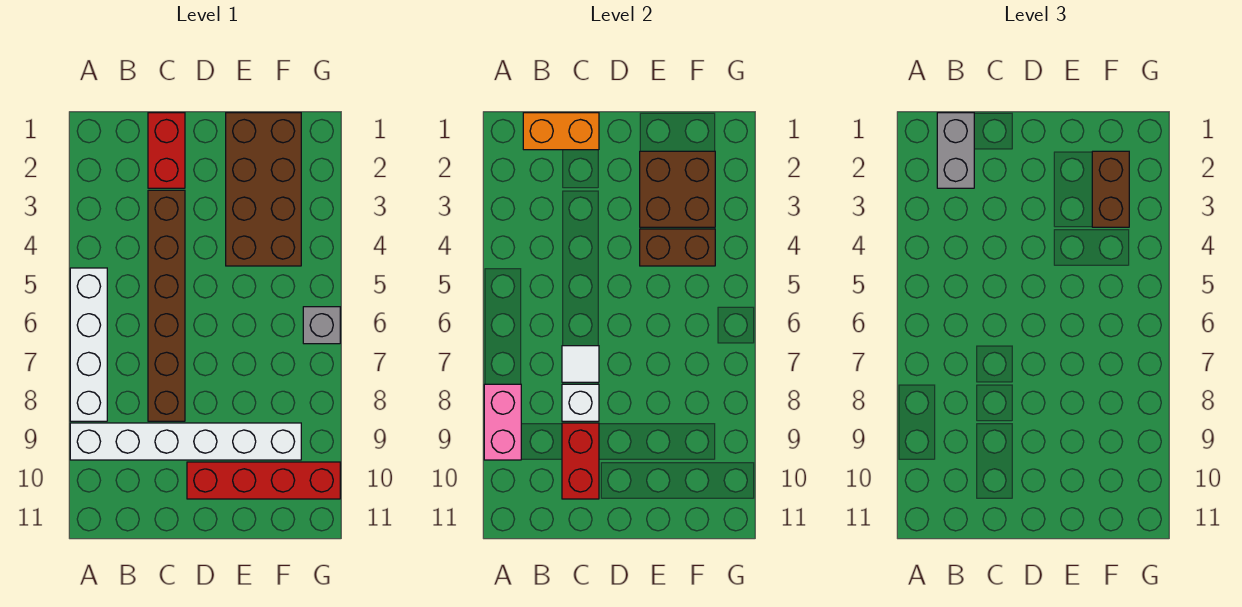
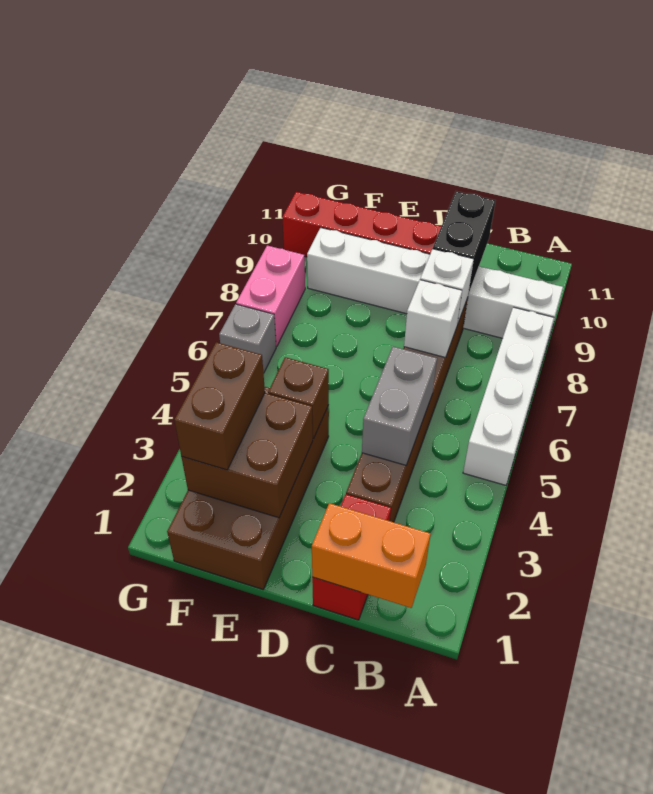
pink brick A8:A9 level 2 -> pink brick G7:G8 level 1
grey brick B1:B2 level 3 -> grey brick C4:C5 level 2
white tile C7 level 2 -> white brick C7 level 2
red brick C9:C10 level 2 -> black brick C9:C10 level 2
brown brick E4:F4 level 2 -> brown brick E4 level 2

